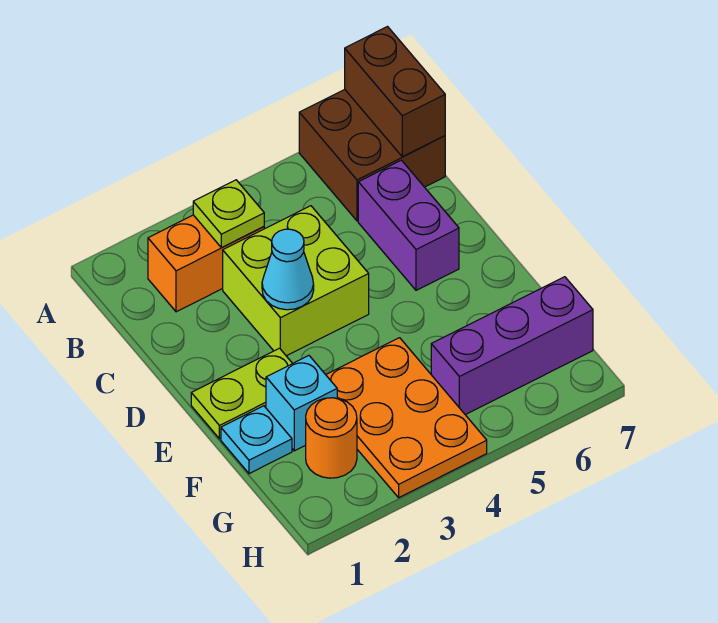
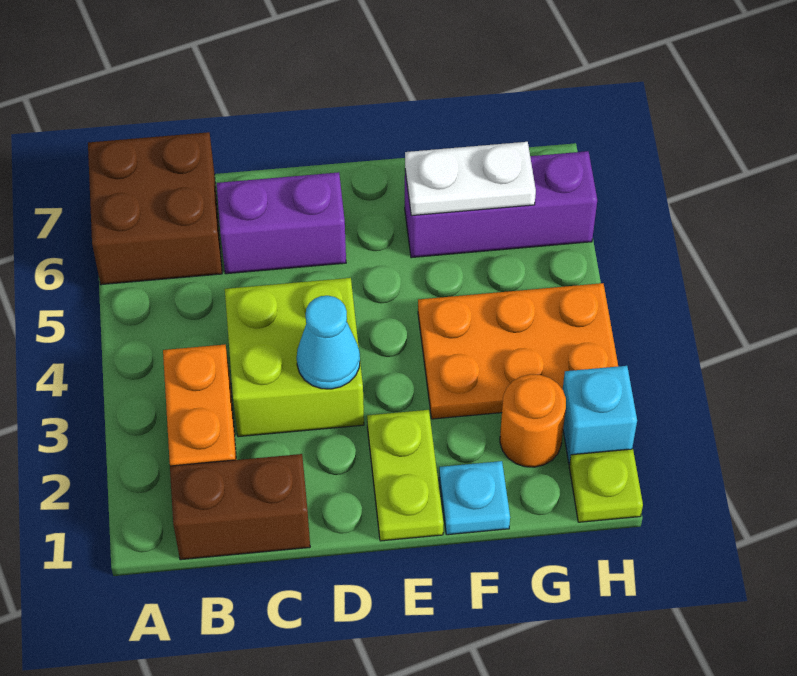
brown brick A7:B7 level 2 -> brown brick B1:C1 level 1
lime plate B3 level 2 -> lime plate H1 level 1
cyan brick F2 level 1 -> cyan brick H2 level 1
none -> white plate F6:G6 level 2
purple brick G5:G7 level 1 -> purple brick F6:H6 level 1

